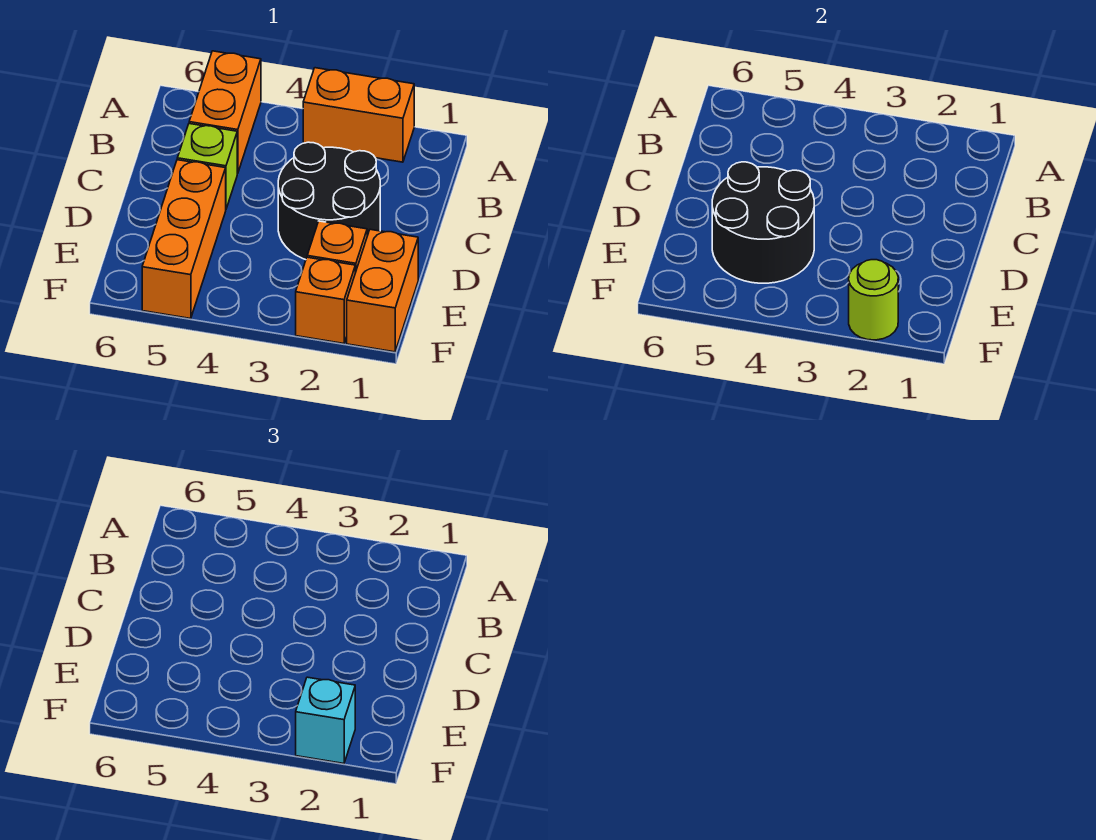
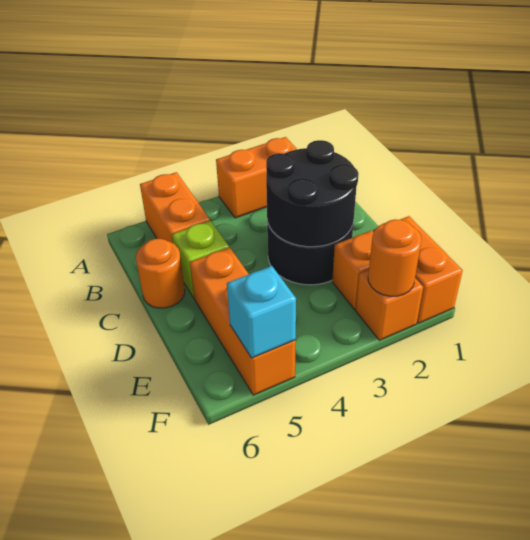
none -> orange round brick C6 level 1
black round brick D4:E5 level 2 -> black round brick C2:D3 level 2
lime round brick F2 level 2 -> orange round brick F2 level 2
cyan brick F2 level 3 -> cyan brick F5 level 2

